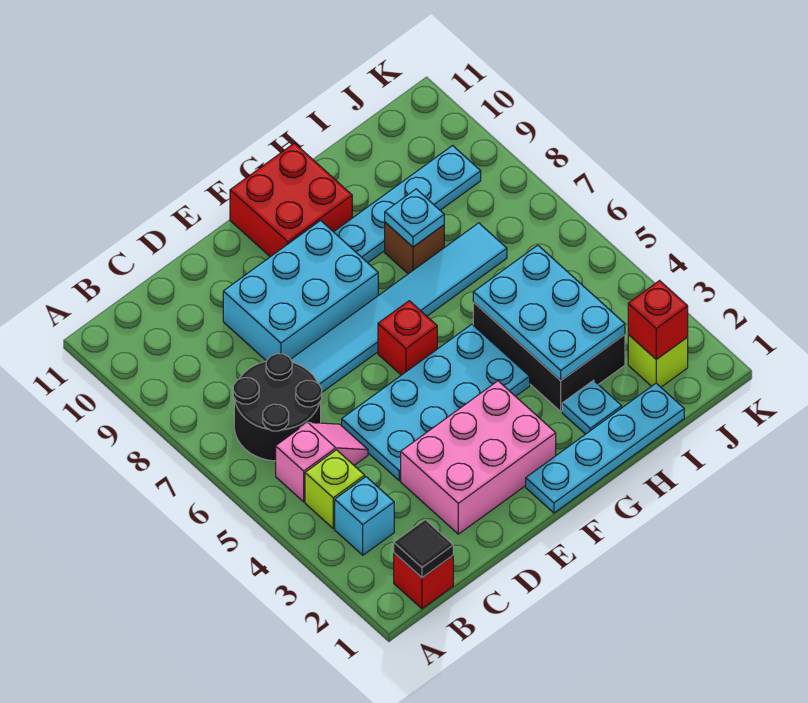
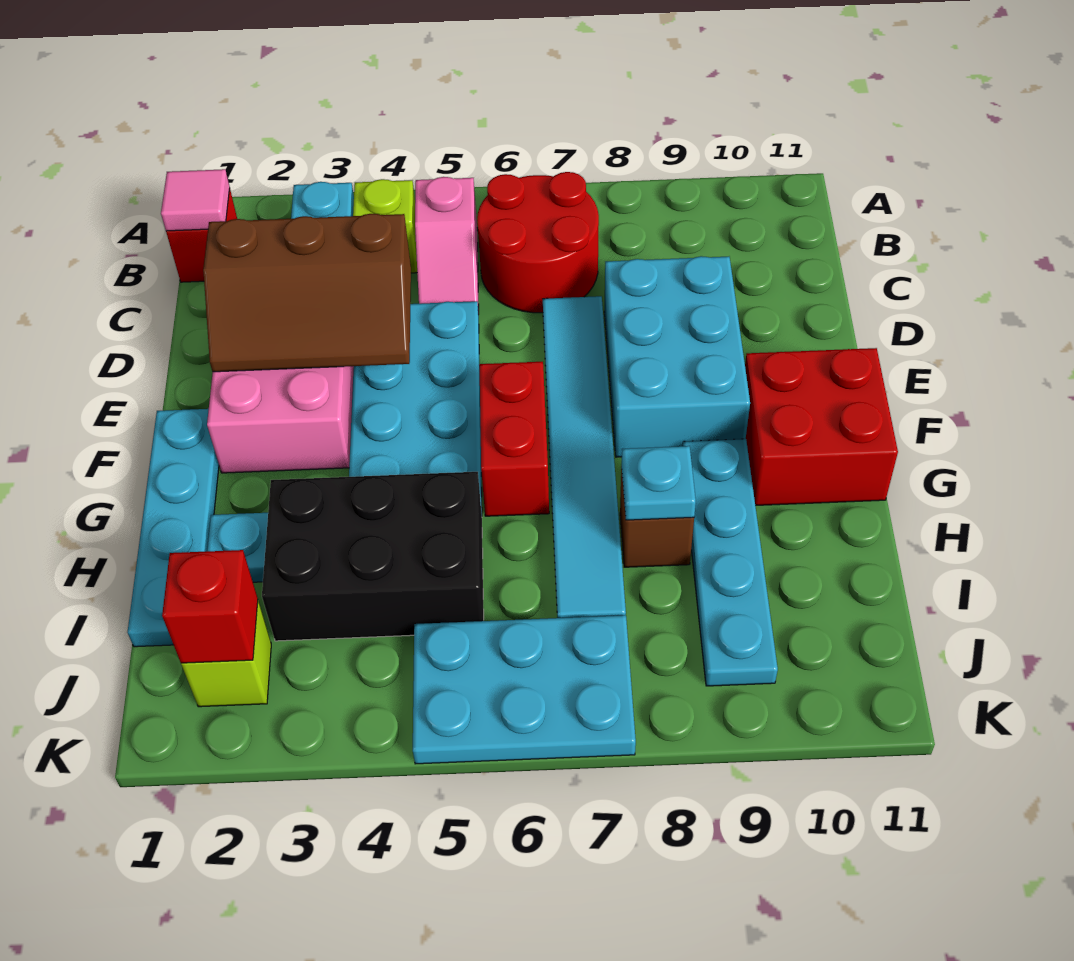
black tile B1 level 2 -> pink tile B1 level 2
black round brick B6:C7 level 1 -> red round brick B6:C7 level 1
none -> brown slope D2:E4 level 2 top D
red brick F6 level 1 -> red brick F6:G6 level 1
cyan plate H3:I5 level 2 -> cyan plate J5:K7 level 1

